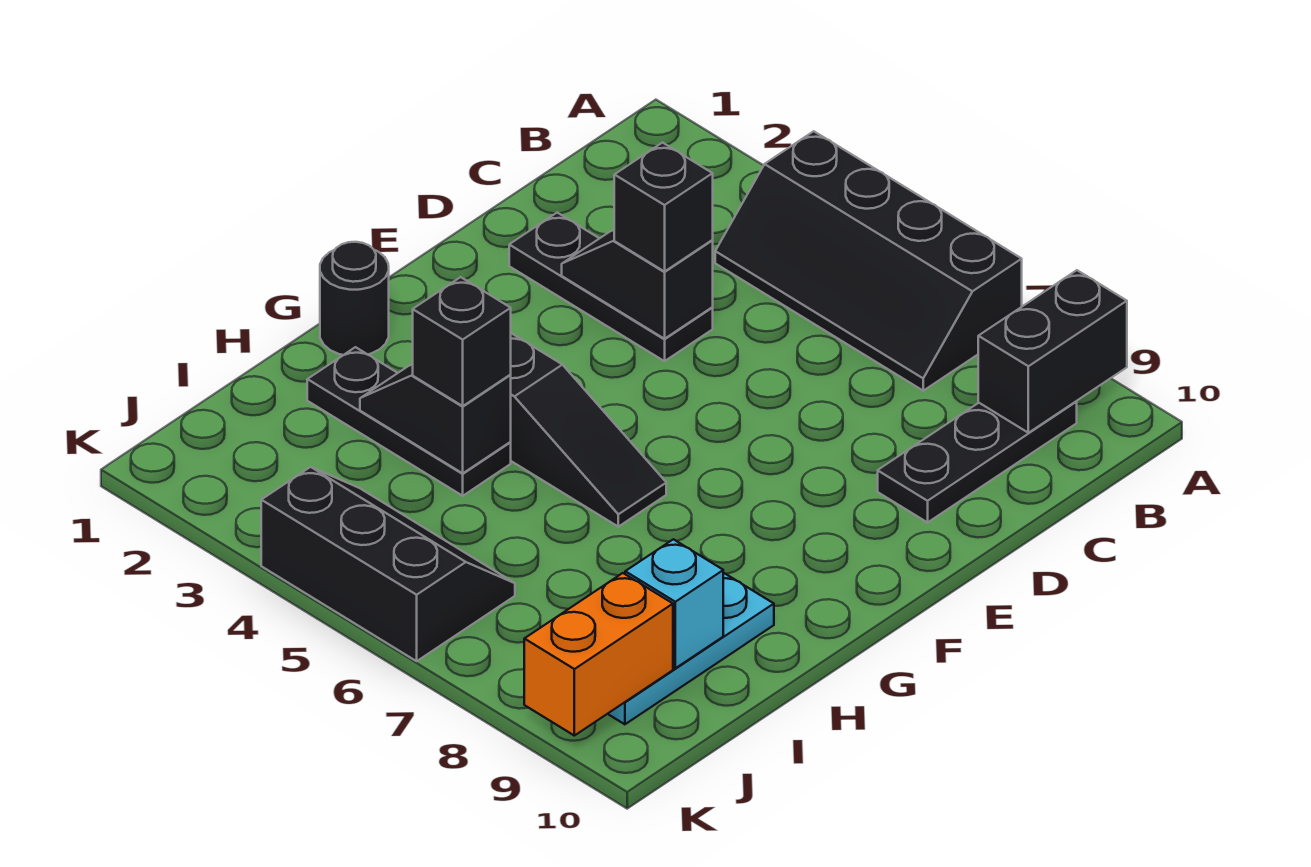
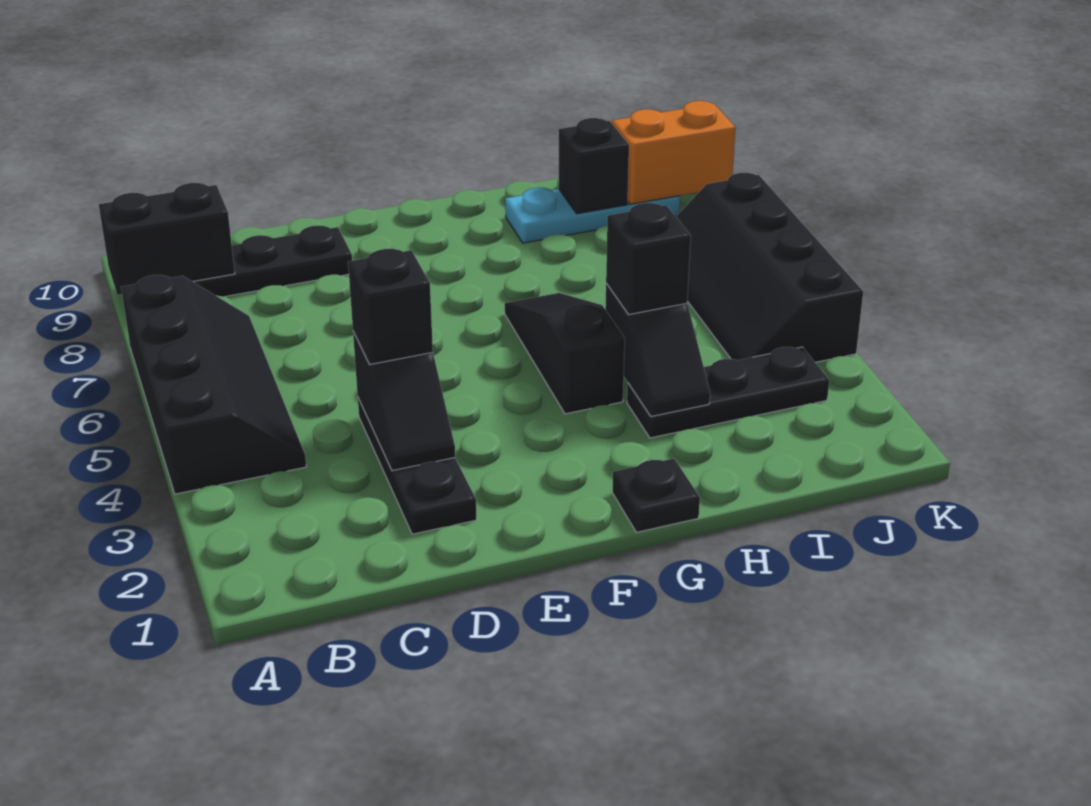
black round brick G1 level 1 -> black plate G1 level 1
black plate H2:H4 level 1 -> black plate H3:J3 level 1
cyan brick I9 level 2 -> black brick I9 level 2
black slope J4:K6 level 1 top K -> black slope J4:K7 level 1 top K

